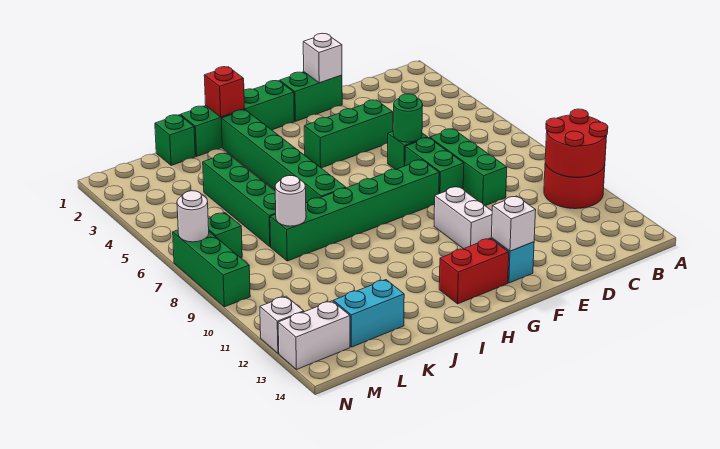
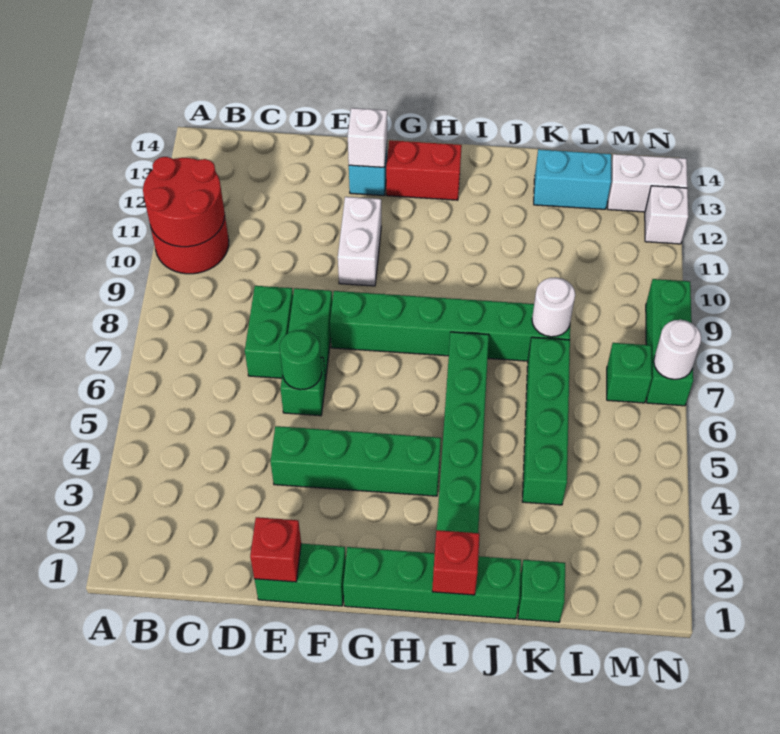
green brick D7:D9 level 1 -> green brick D7:D8 level 1
white brick E1 level 2 -> red brick E1 level 2
green brick E4:G4 level 1 -> green brick E4:H4 level 1

